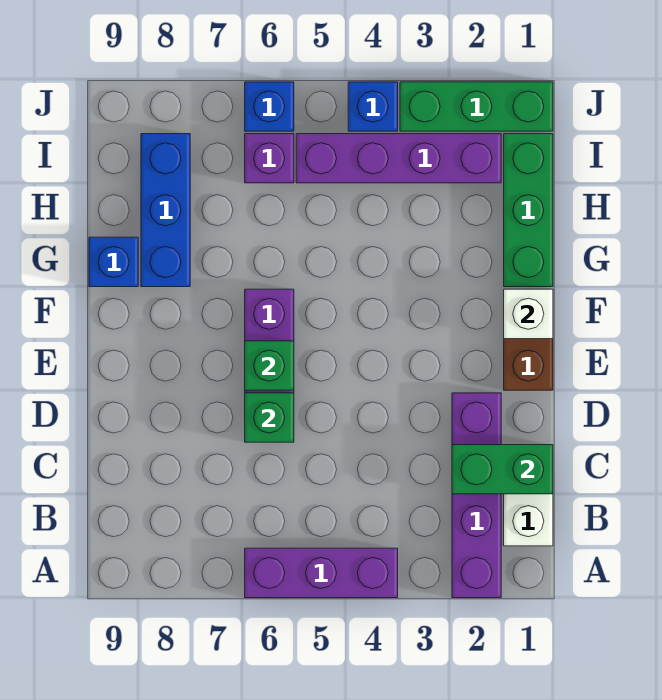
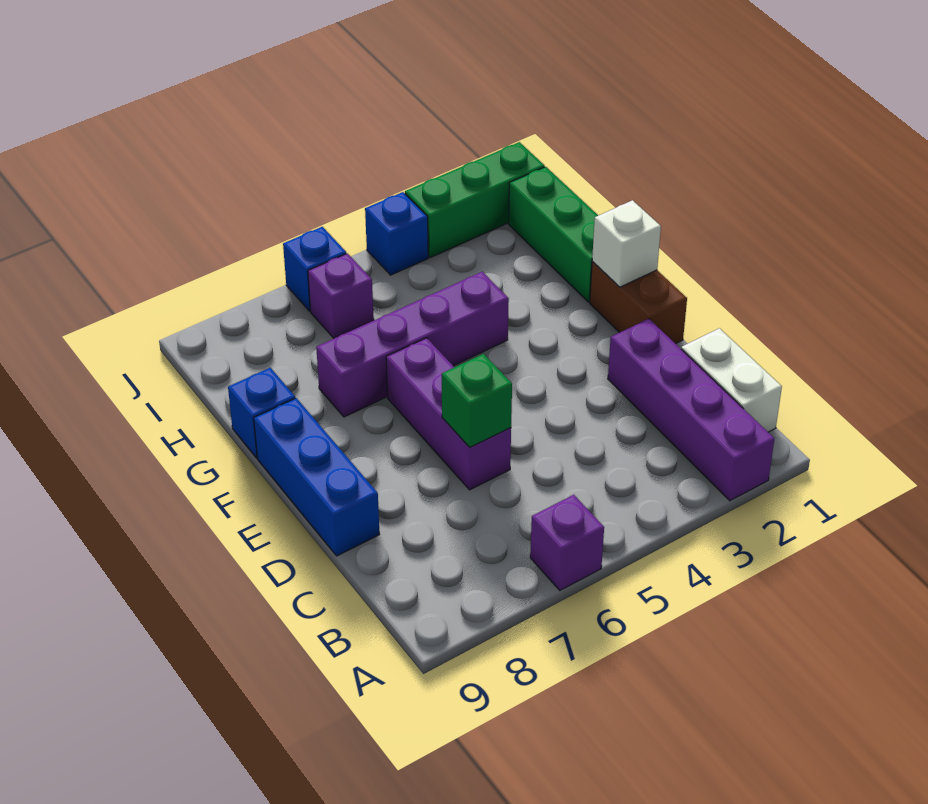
purple brick A4:A6 level 1 -> purple brick A6 level 1
green brick C1:C2 level 2 -> none
green brick E6 level 2 -> none
blue brick G8:I8 level 1 -> blue brick D9:F9 level 1
purple brick I2:I5 level 1 -> purple brick G4:G7 level 1

